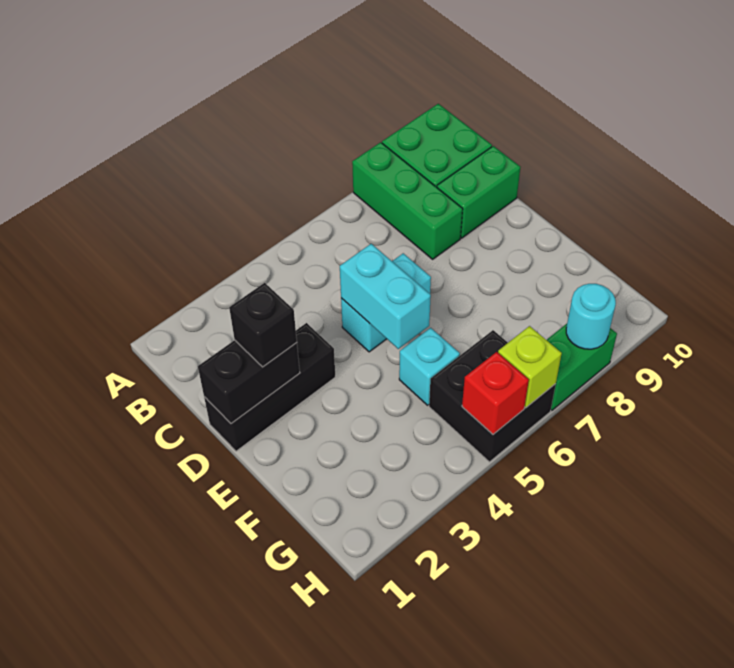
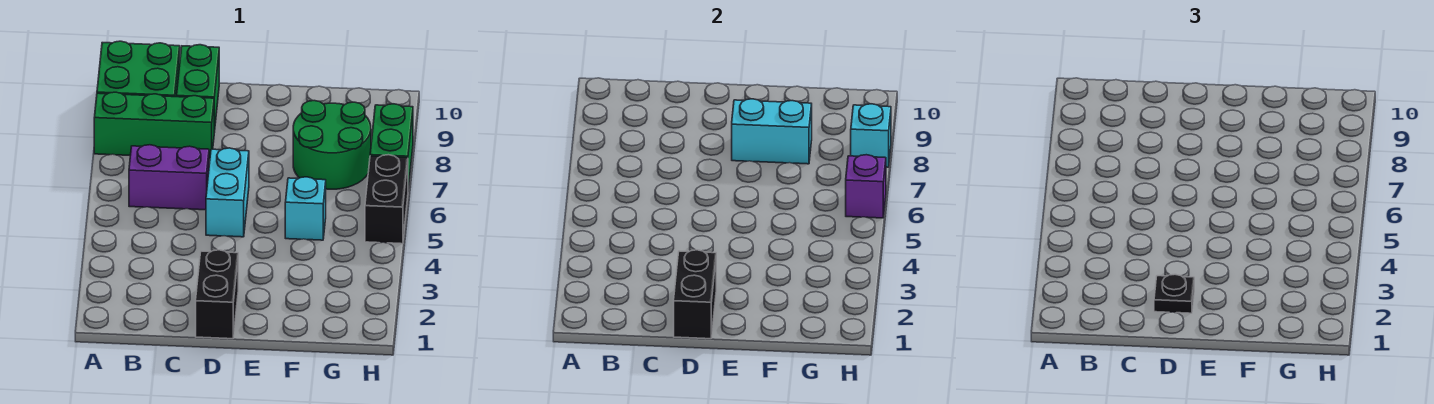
none -> purple brick B6:C6 level 1
black brick D1:D3 level 1 -> black brick D1:D2 level 1
black brick D2 level 3 -> black plate D2 level 3
cyan brick D5:E5 level 2 -> cyan brick E8:F8 level 2
none -> green round brick F7:G8 level 1
black brick G5:H6 level 1 -> black brick H5:H6 level 1
red brick H5 level 2 -> none
lime brick H6 level 2 -> purple brick H6 level 2
cyan round brick H8 level 2 -> cyan brick H8 level 2

